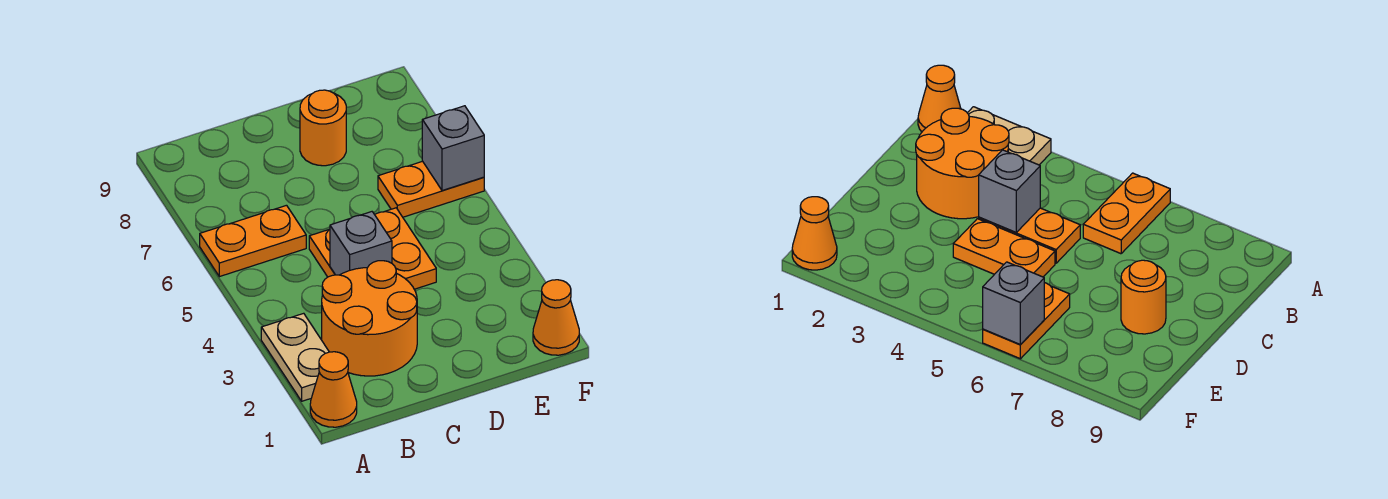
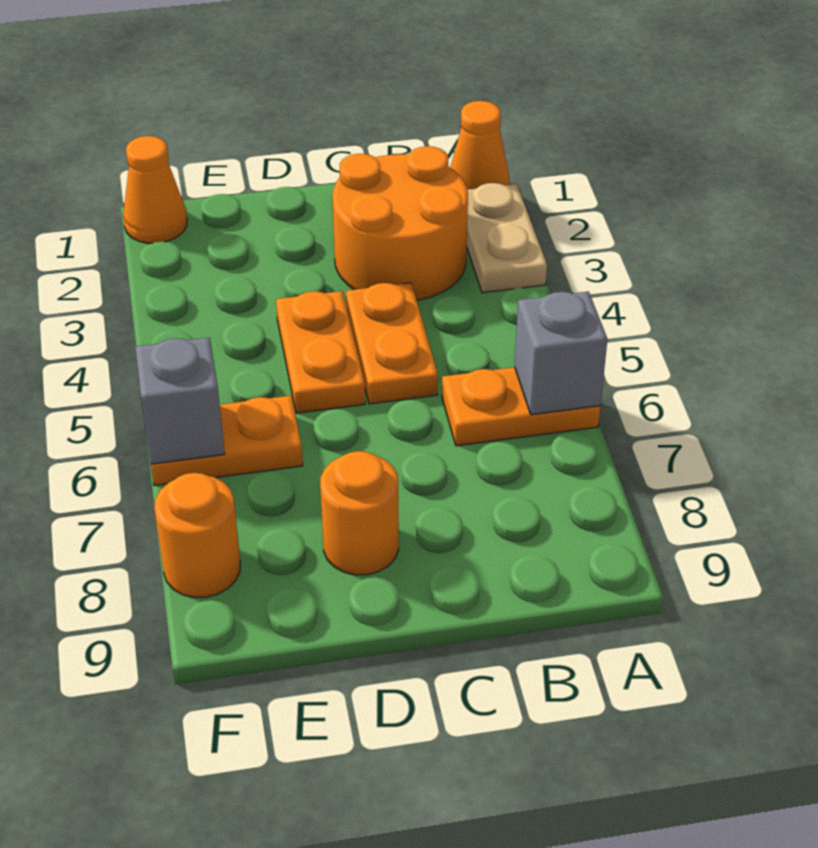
grey brick C4 level 2 -> grey brick A6 level 2
none -> orange round brick F8 level 1

